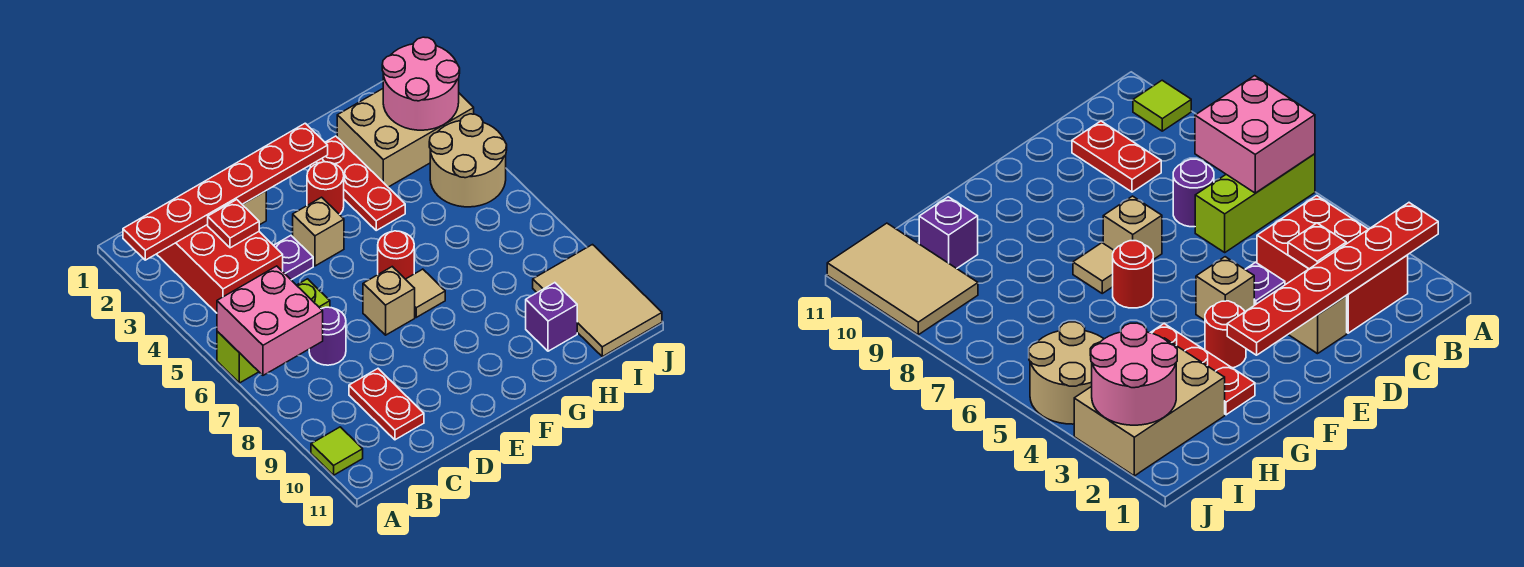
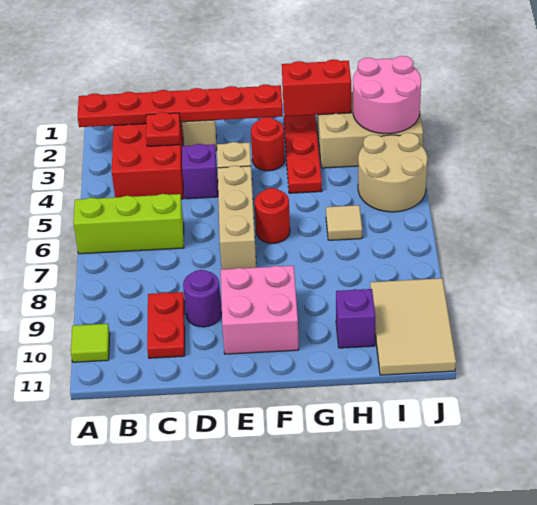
pink brick A6:B7 level 2 -> pink brick E9:F10 level 1
purple round brick C7 level 1 -> purple round brick D9 level 1
purple plate D4 level 1 -> purple brick D4 level 1
tan brick E7 level 1 -> tan brick E5:E7 level 1
tan tile F7 level 1 -> tan tile H6 level 1
none -> red brick G2:H2 level 2

